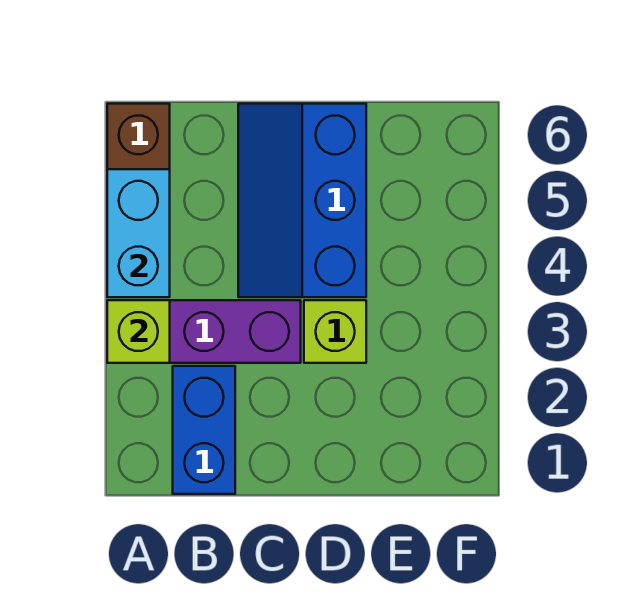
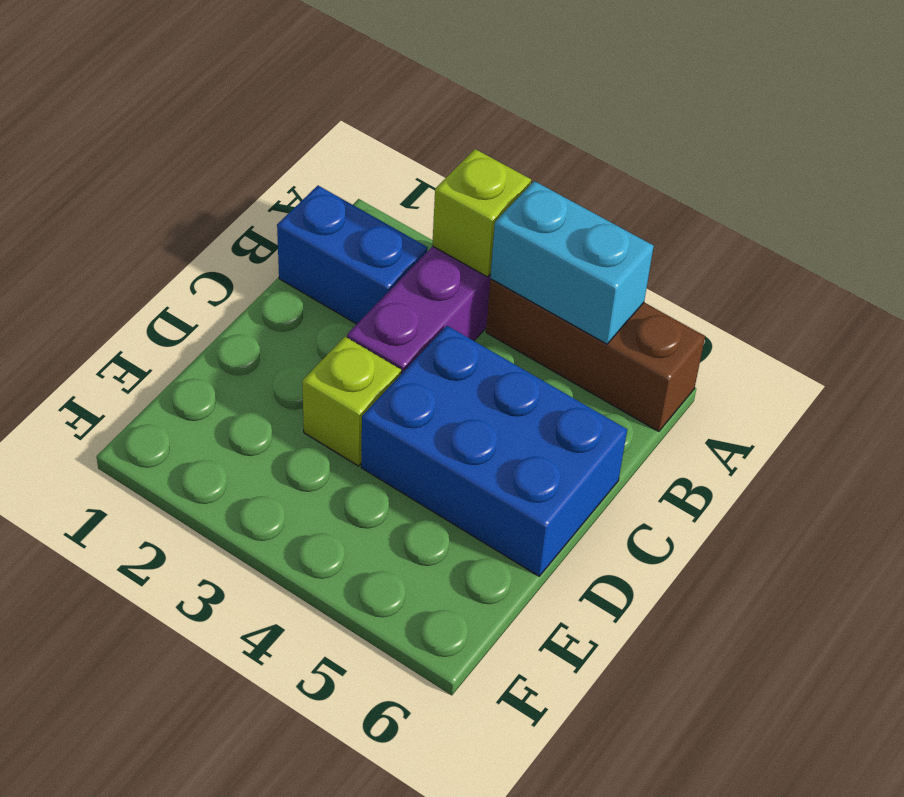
blue slope C4:D6 level 1 top D -> blue brick C4:D6 level 1

